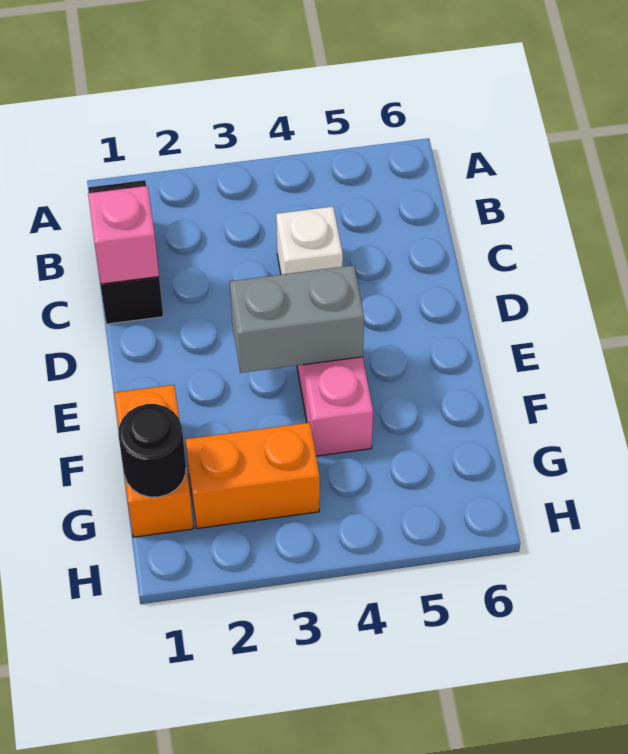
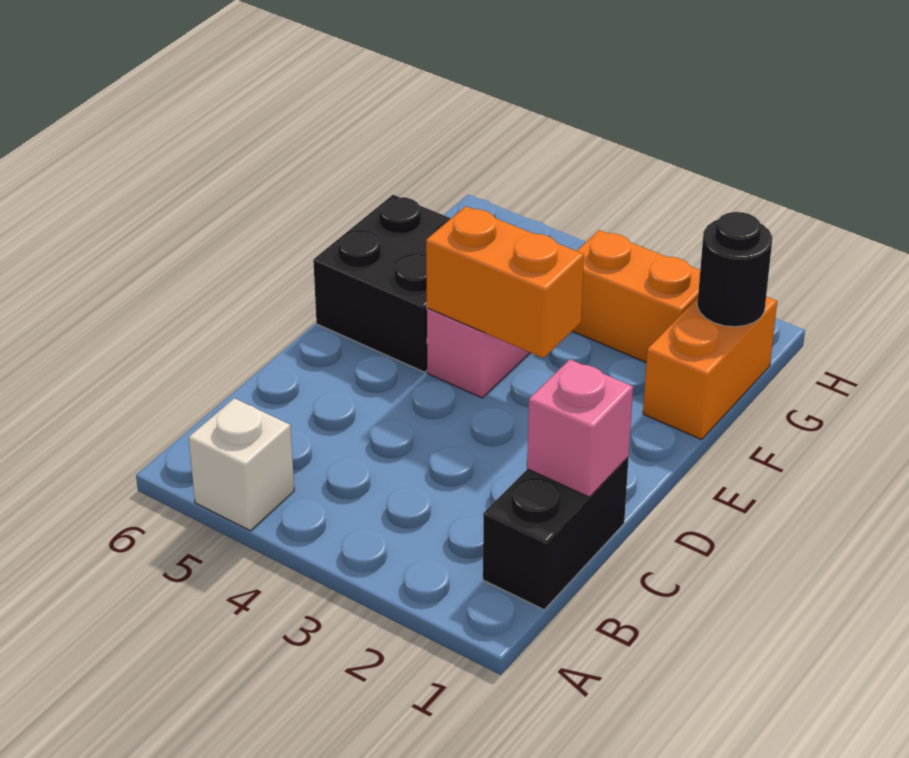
white brick C4 level 1 -> white brick A5 level 1
grey brick E3:E4 level 2 -> orange brick E3:E4 level 2
none -> black brick E5:F6 level 1

